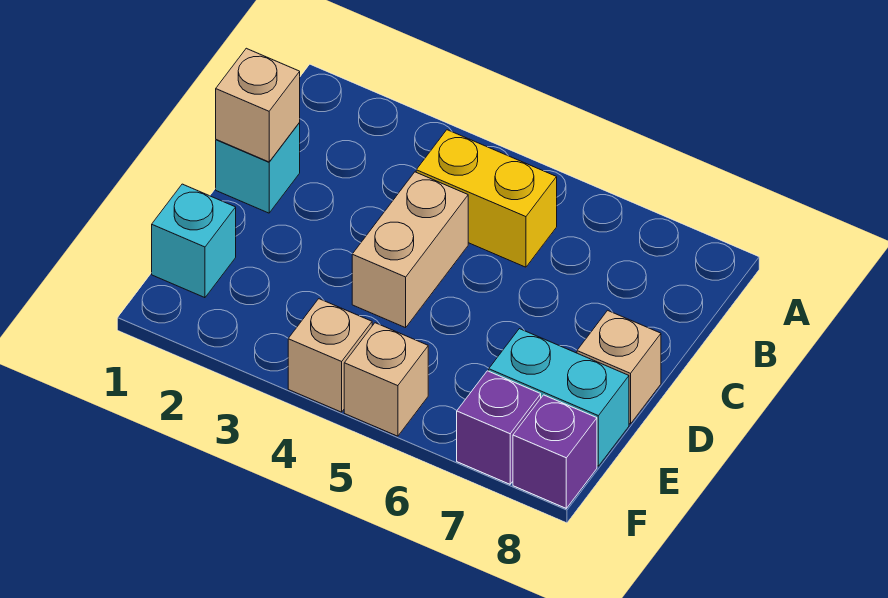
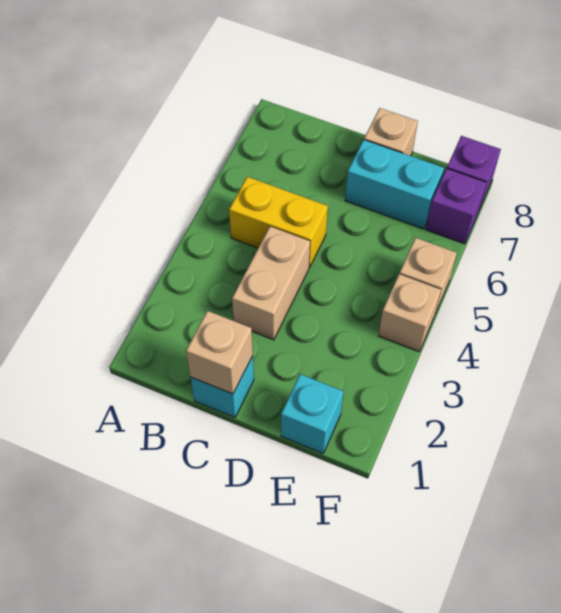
yellow brick B4:B5 level 1 -> yellow brick B5:C5 level 1
tan brick C4:D4 level 1 -> tan brick C3:C4 level 1
cyan brick E7:E8 level 1 -> cyan brick D7:E7 level 1

